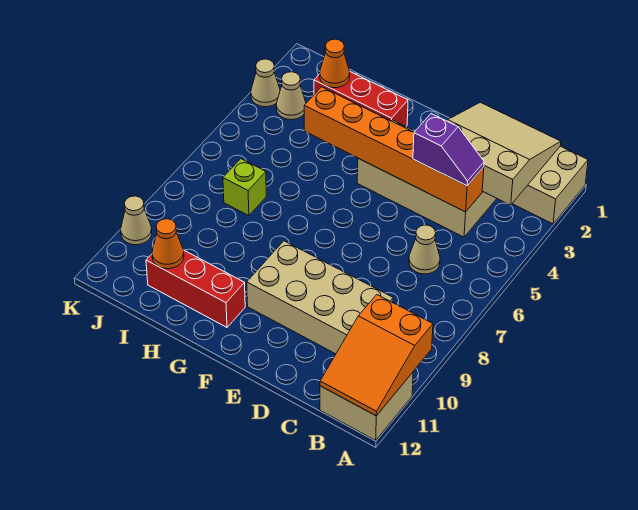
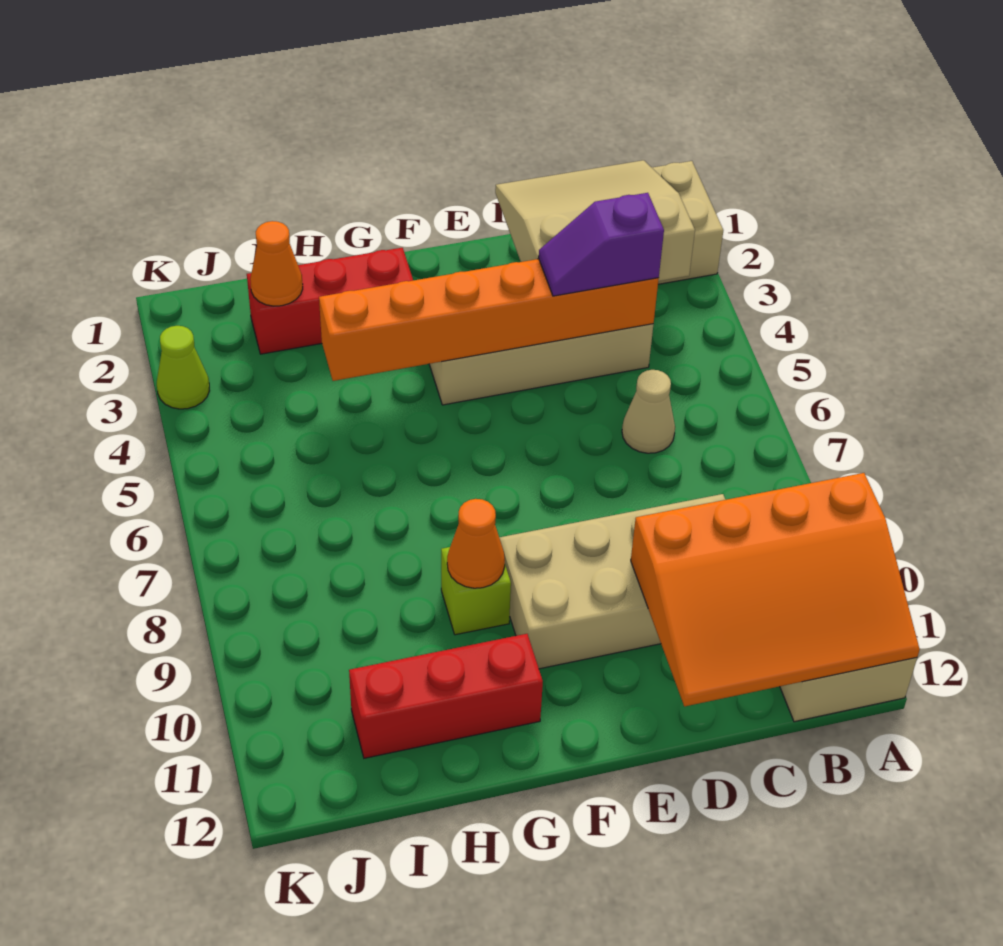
orange slope A10:B12 level 2 top 10 -> orange slope A10:D12 level 2 top 10
purple slope C4:D4 level 3 top D -> purple slope C4:D4 level 3 top C
lime brick I7 level 1 -> lime brick G9 level 1
orange cone I11 level 2 -> orange cone G9 level 2
tan cone J3 level 1 -> none
tan cone K3 level 1 -> lime cone K3 level 1
tan cone K10 level 1 -> none

